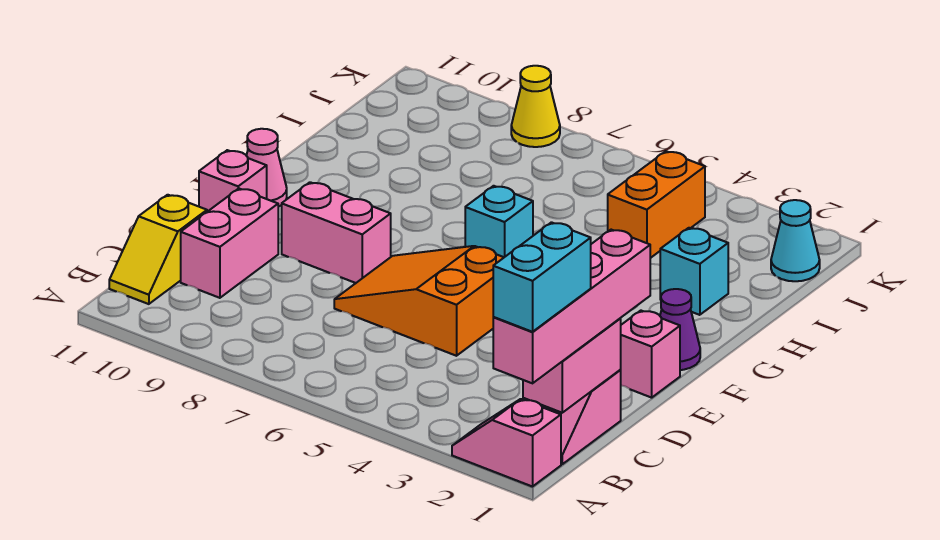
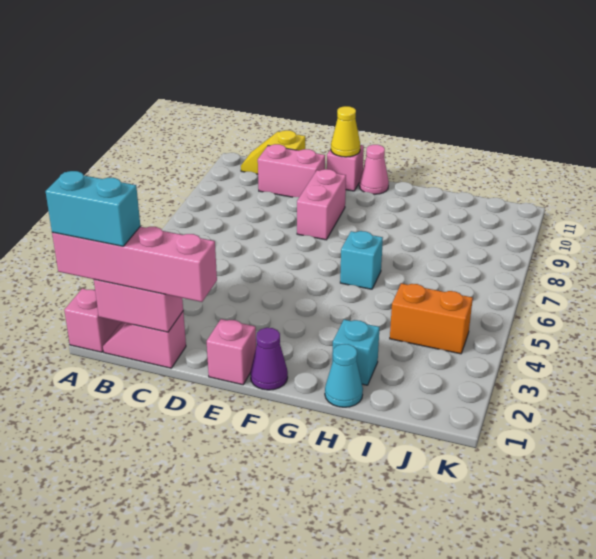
orange slope D5:E7 level 1 top 5 -> none
cyan cone J1 level 1 -> cyan cone H1 level 1
yellow cone K8 level 1 -> yellow cone E11 level 2

